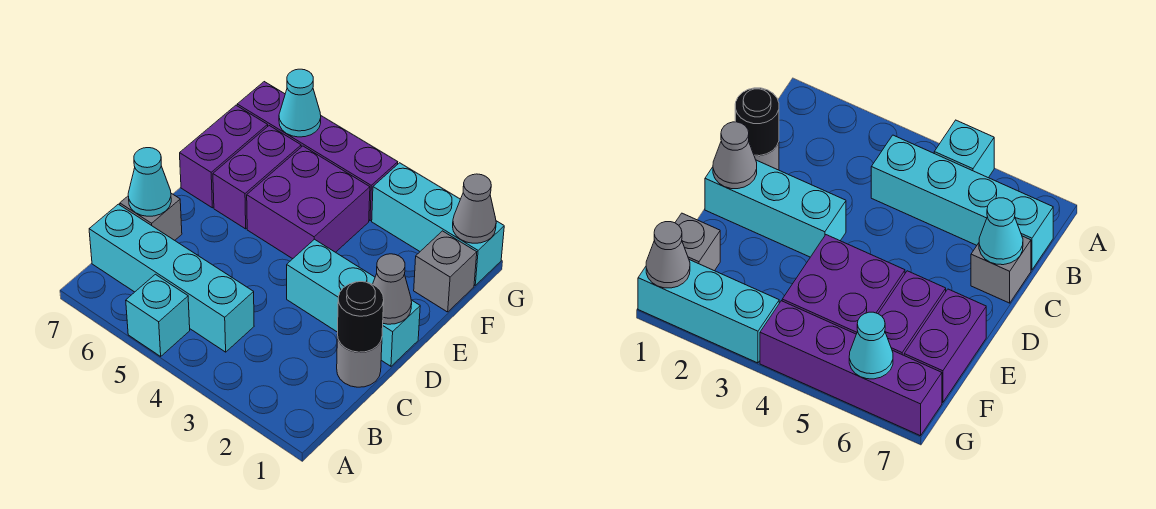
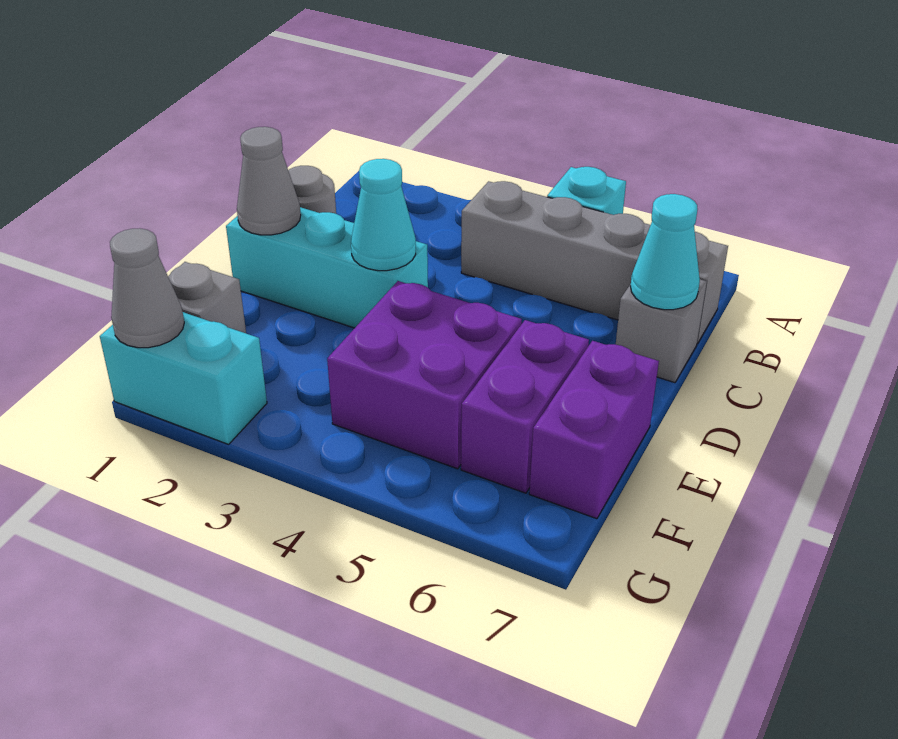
cyan brick B4:B7 level 1 -> grey brick B4:B7 level 1
black round brick C1 level 2 -> none
cyan brick G1:G3 level 1 -> cyan brick G1:G2 level 1
purple brick G4:G7 level 1 -> none
cyan cone G6 level 2 -> cyan cone D3 level 2

